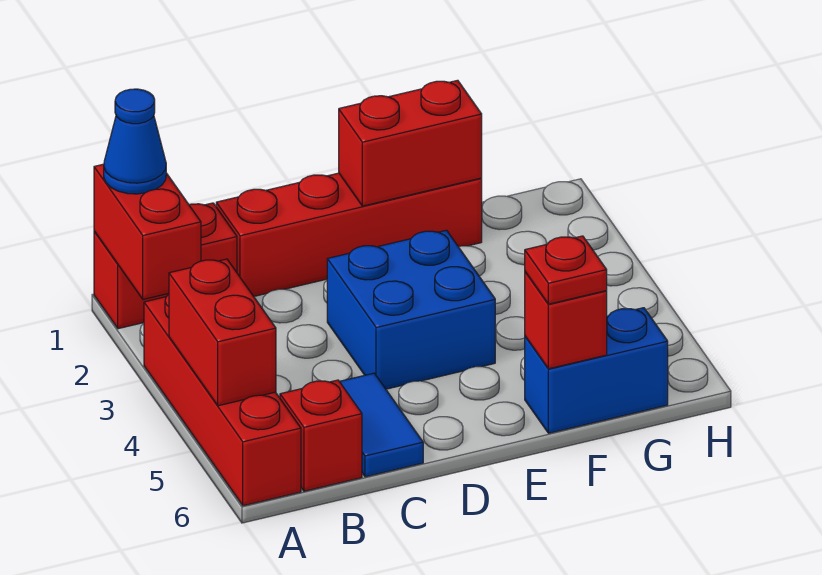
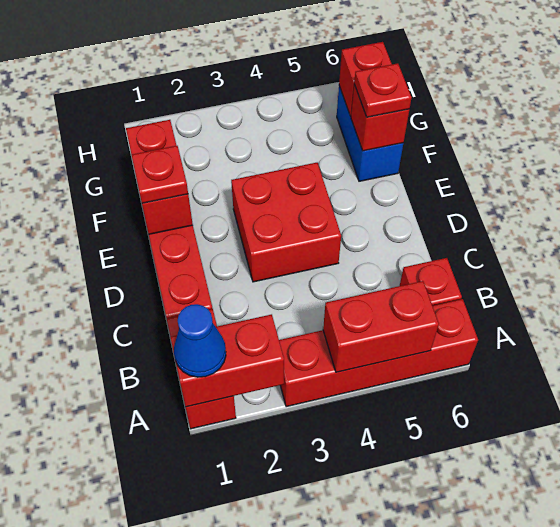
blue tile C5:C6 level 1 -> none
blue brick D3:E4 level 1 -> red brick D3:E4 level 1
none -> red plate E1 level 3
none -> red brick G6 level 2

